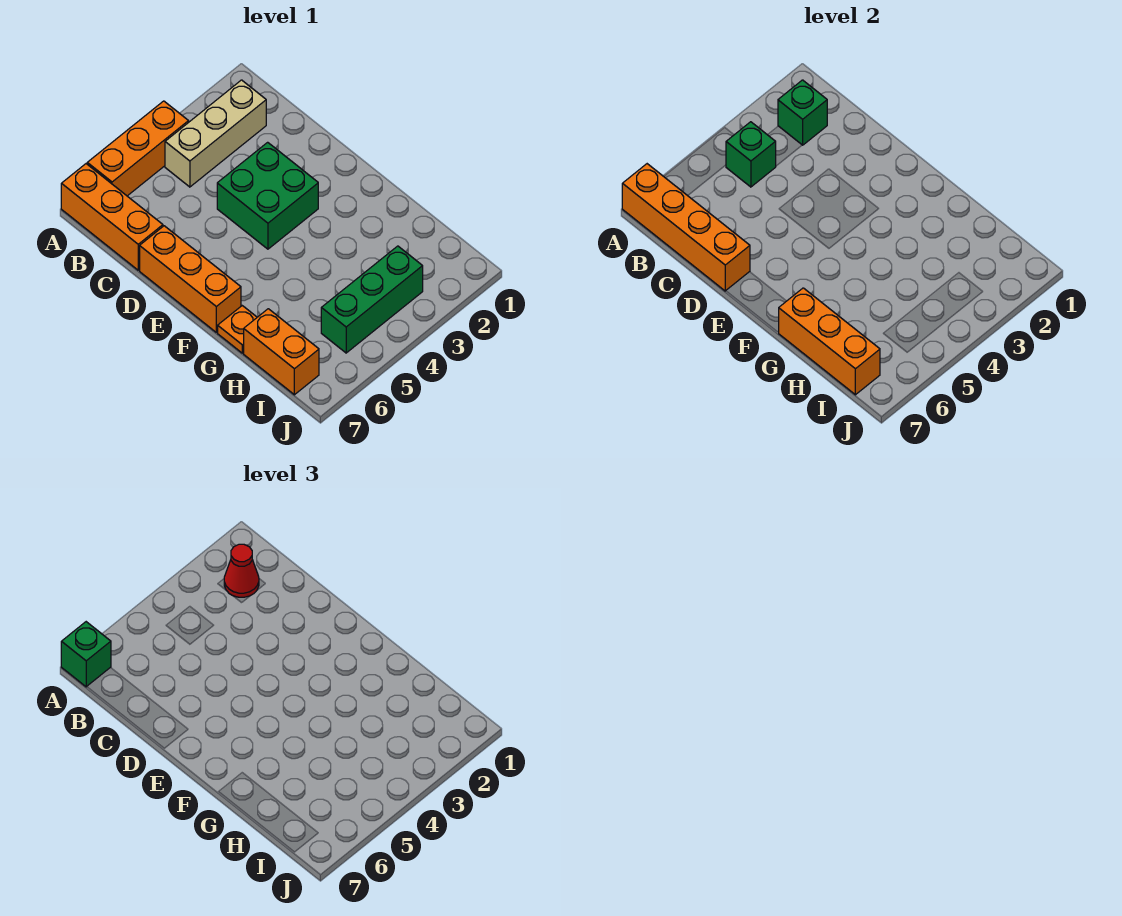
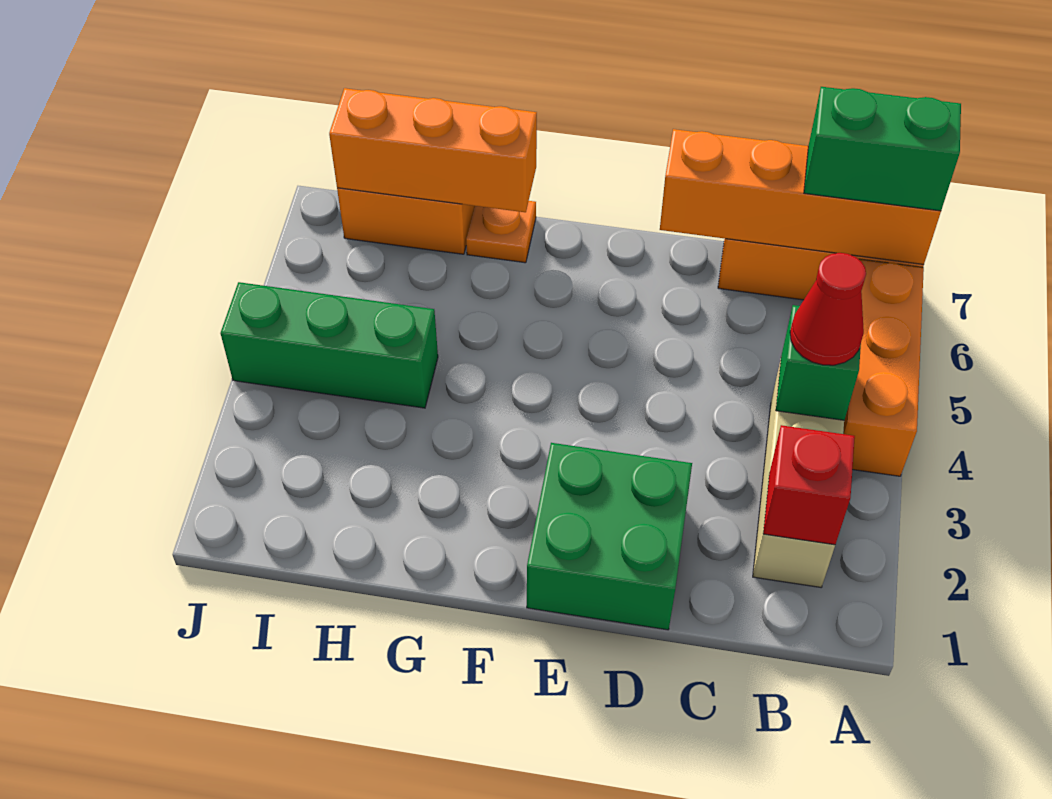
green brick A7 level 3 -> green brick A7:B7 level 3
green brick B2 level 2 -> red brick B2 level 2
red cone B2 level 3 -> red cone B4 level 3
green brick D3:E4 level 1 -> green brick D1:E2 level 1
orange brick D7:F7 level 1 -> none
green brick I3:I5 level 1 -> green brick H4:J4 level 1

